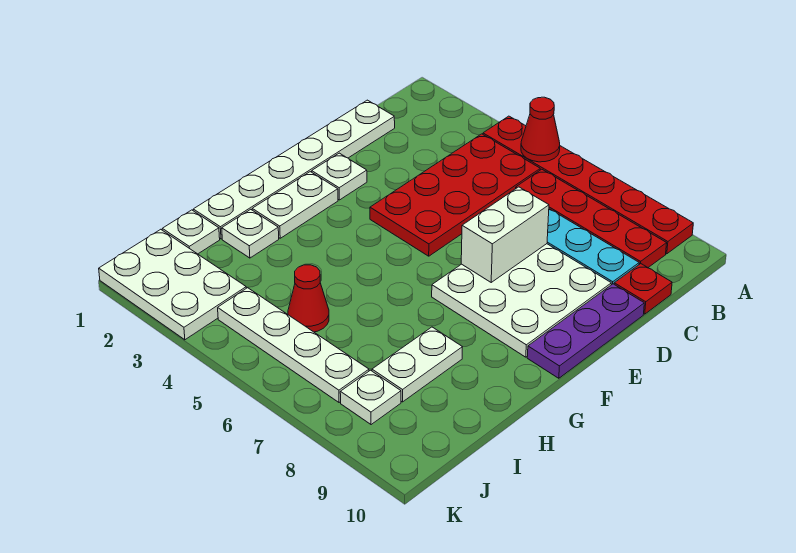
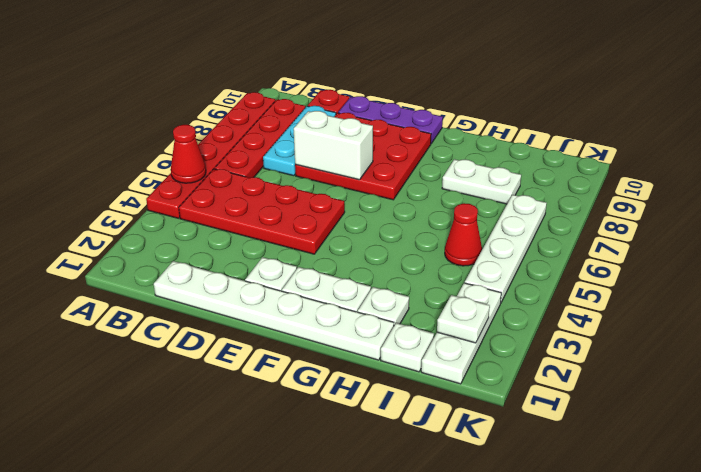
white plate D7:F9 level 1 -> red plate D7:F9 level 1
white plate J1:K3 level 1 -> white plate J1:J3 level 1
white plate J8 level 1 -> white plate J2 level 2

